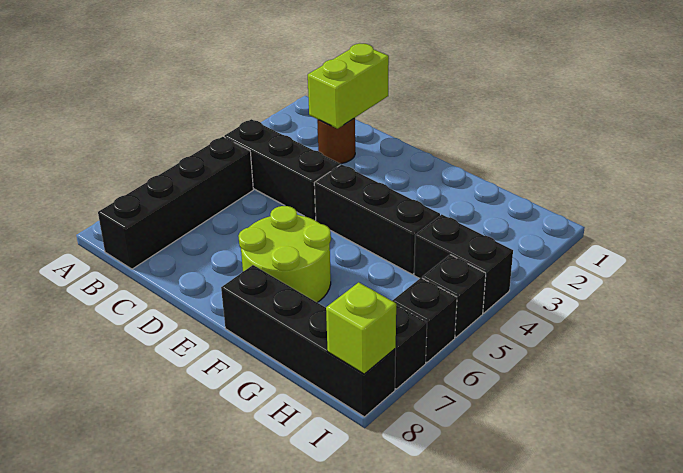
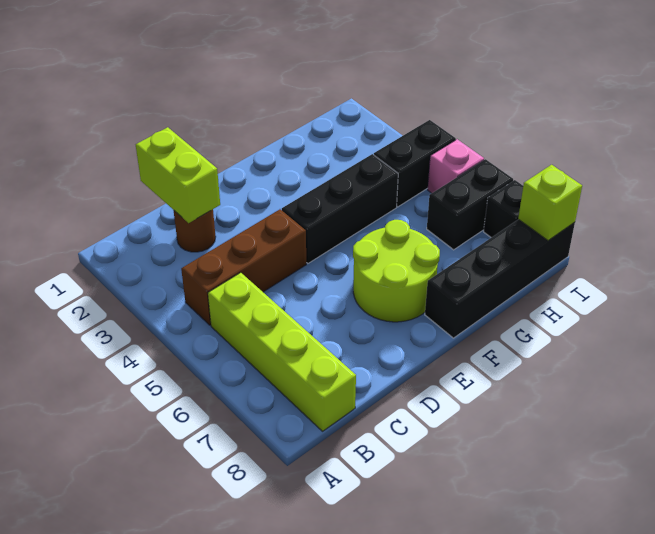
black brick B4:D4 level 1 -> brown brick B4:D4 level 1
black brick B5:B8 level 1 -> lime brick B5:B8 level 1
black brick I5 level 1 -> pink brick I5 level 1
black brick I6 level 1 -> black brick H6:I6 level 1

